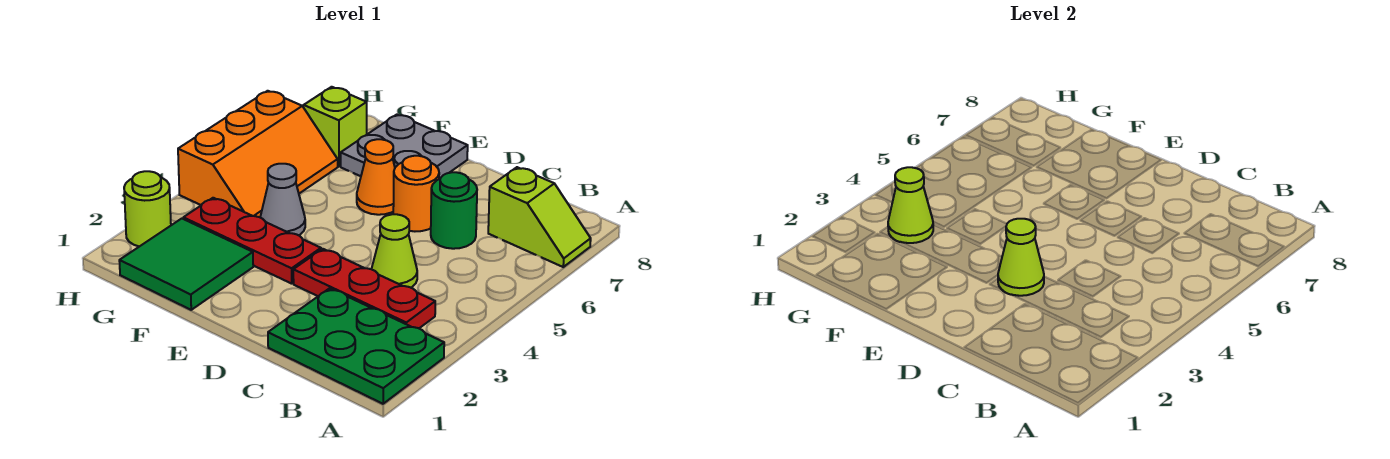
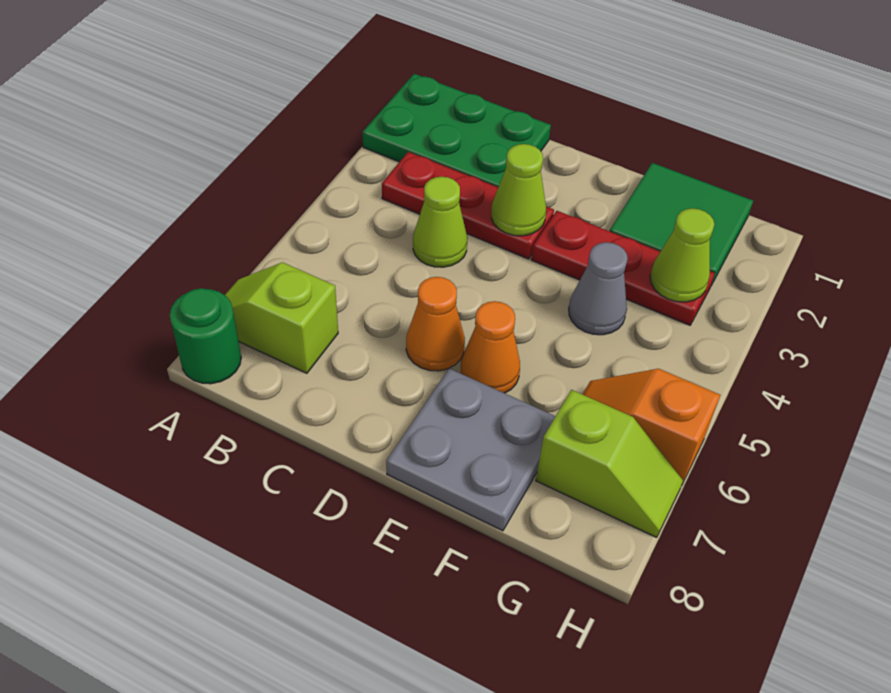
green round brick C6 level 1 -> green round brick A8 level 1
orange round brick D6 level 1 -> orange cone D6 level 1
orange slope G4:H6 level 1 top H -> orange slope G6:H6 level 1 top H
lime round brick H2 level 1 -> none

